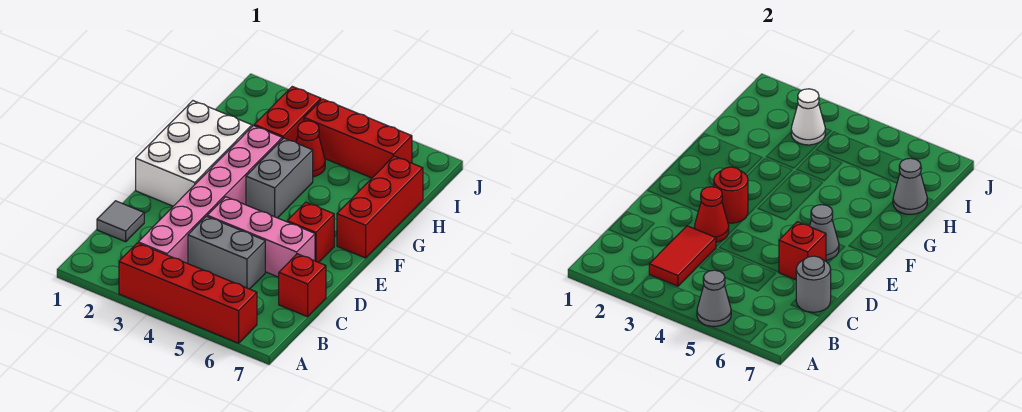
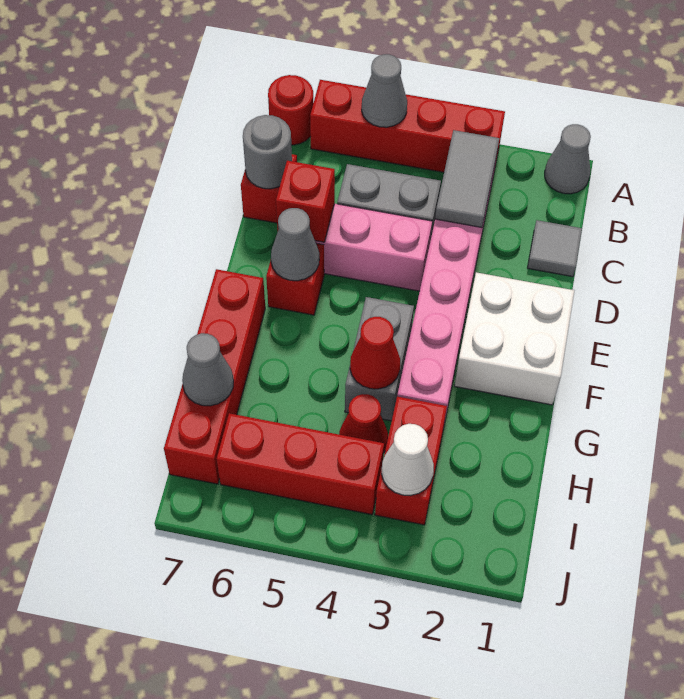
none -> grey cone A1 level 1
red tile B3:C3 level 2 -> grey tile B3:C3 level 2
red cone D3 level 2 -> red cone G4 level 2
white brick E1:G2 level 1 -> white brick E1:F2 level 1
red round brick E3 level 2 -> red round brick A7 level 1
red brick F7:H7 level 1 -> red brick F7:I7 level 1

